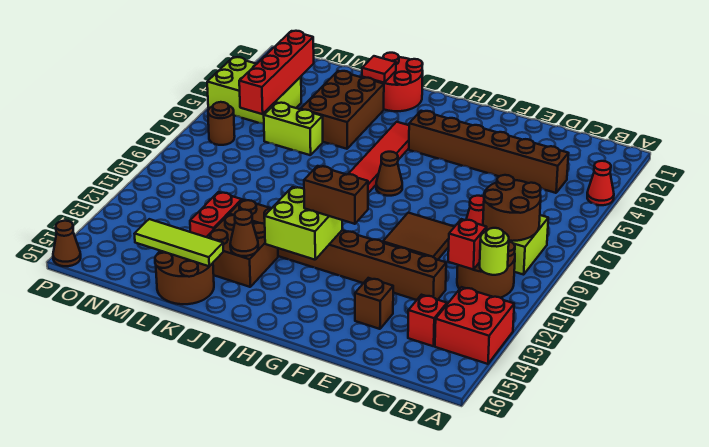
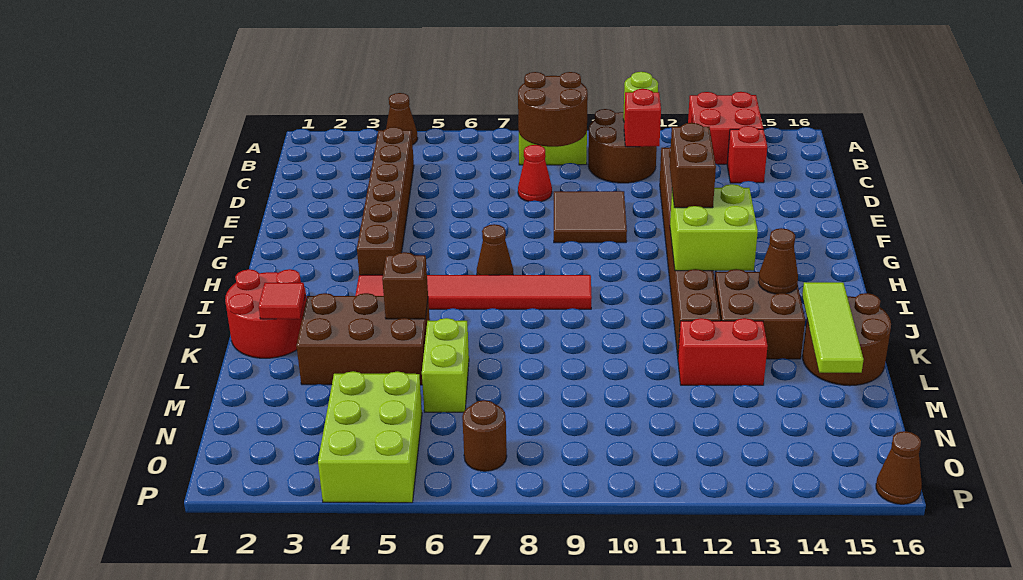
red cone A4 level 1 -> brown cone A4 level 1
brown brick E14 level 1 -> brown brick K5 level 2
red brick N3:N6 level 2 -> none

